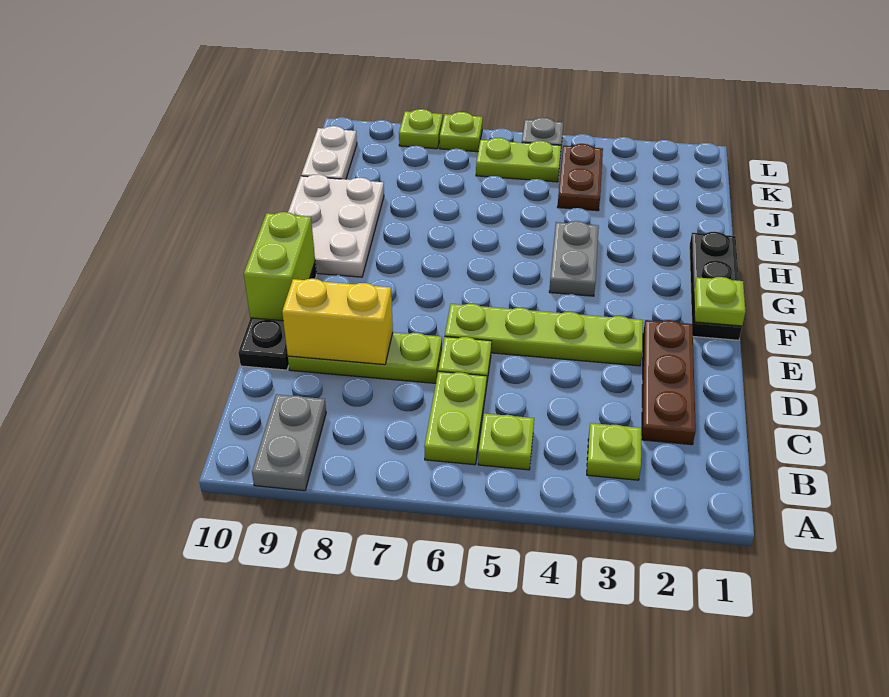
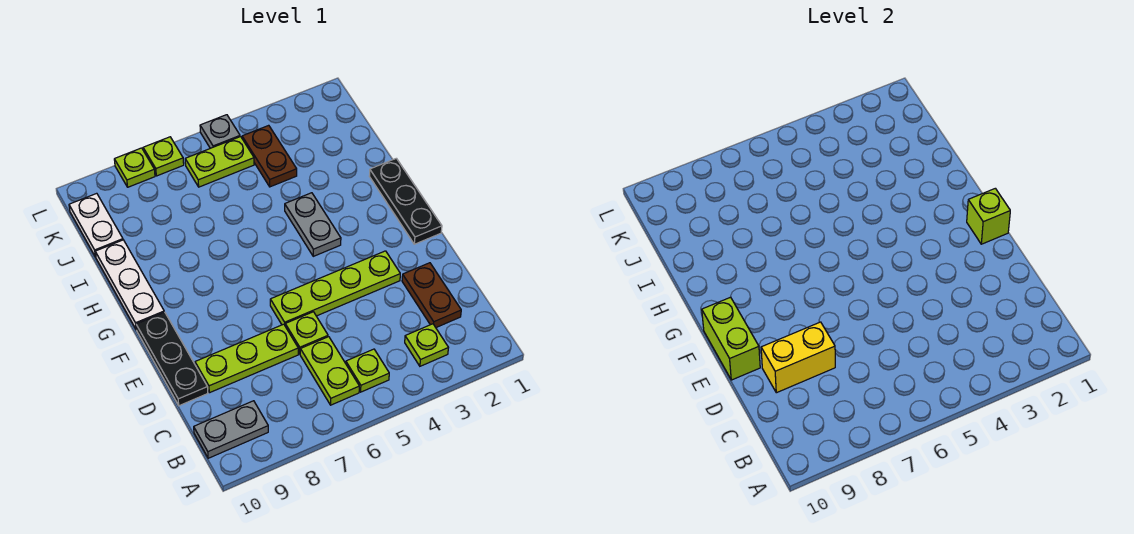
grey plate A9:B9 level 1 -> grey plate B9:B10 level 1
brown plate C2:E2 level 1 -> brown plate C2:D2 level 1
lime plate F1 level 2 -> lime brick F1 level 2
white plate G9:I10 level 1 -> white plate G10:I10 level 1

